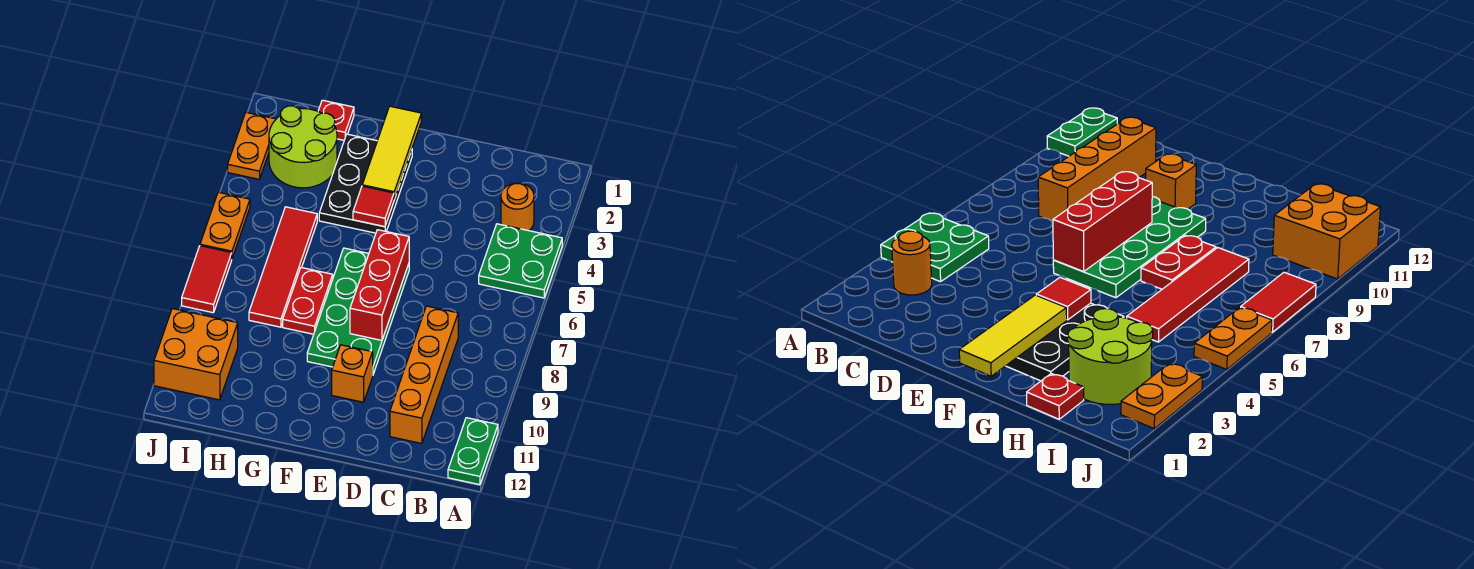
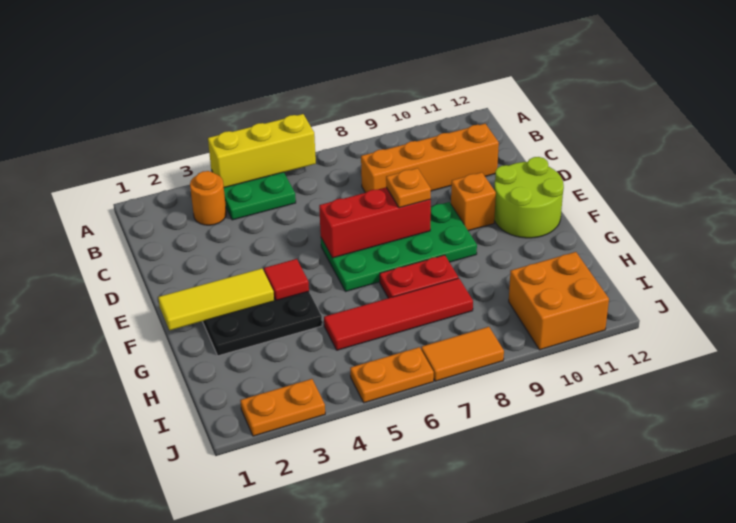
none -> yellow brick A4:A6 level 2
green plate A11:A12 level 1 -> none
none -> orange plate E8 level 3
red plate H1 level 1 -> none
lime round brick H2:I3 level 1 -> lime round brick E11:F12 level 1
red tile J7:J8 level 1 -> orange tile J7:J8 level 1

